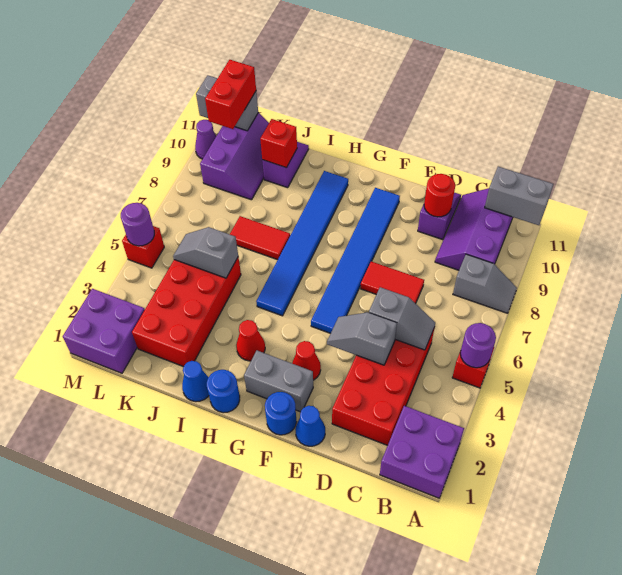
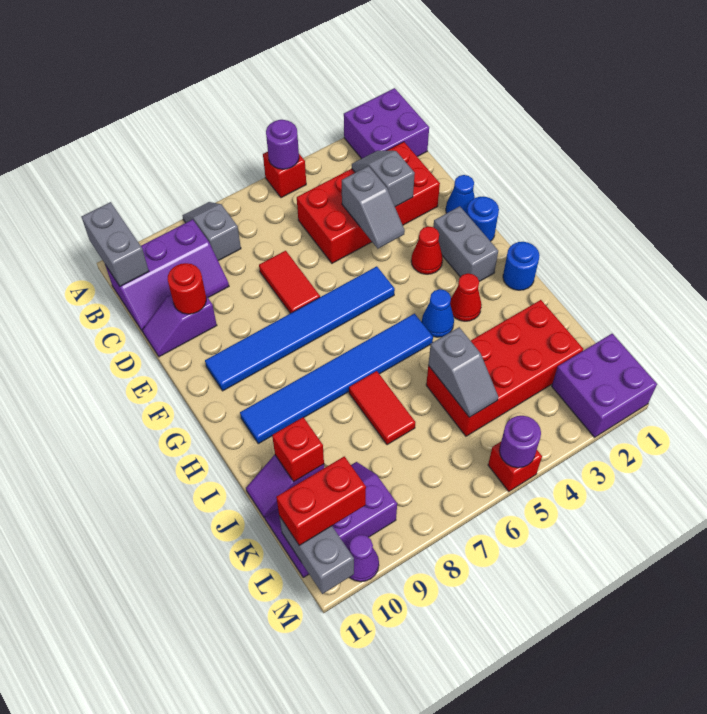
grey slope C5:D5 level 2 top D -> grey slope C3:D3 level 2 top D
blue cone I1 level 1 -> blue cone H4 level 1

